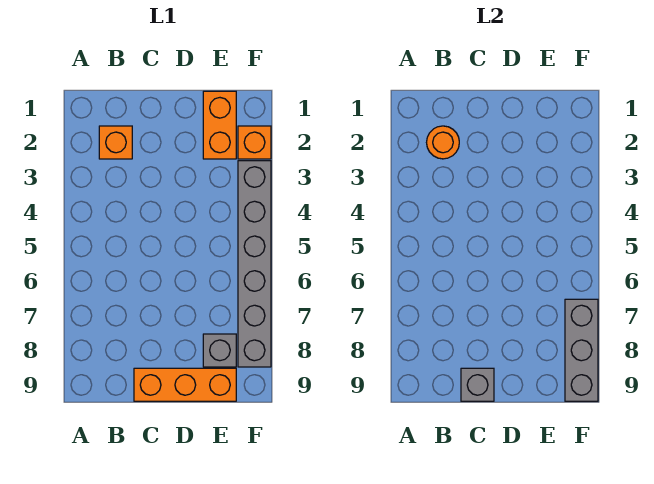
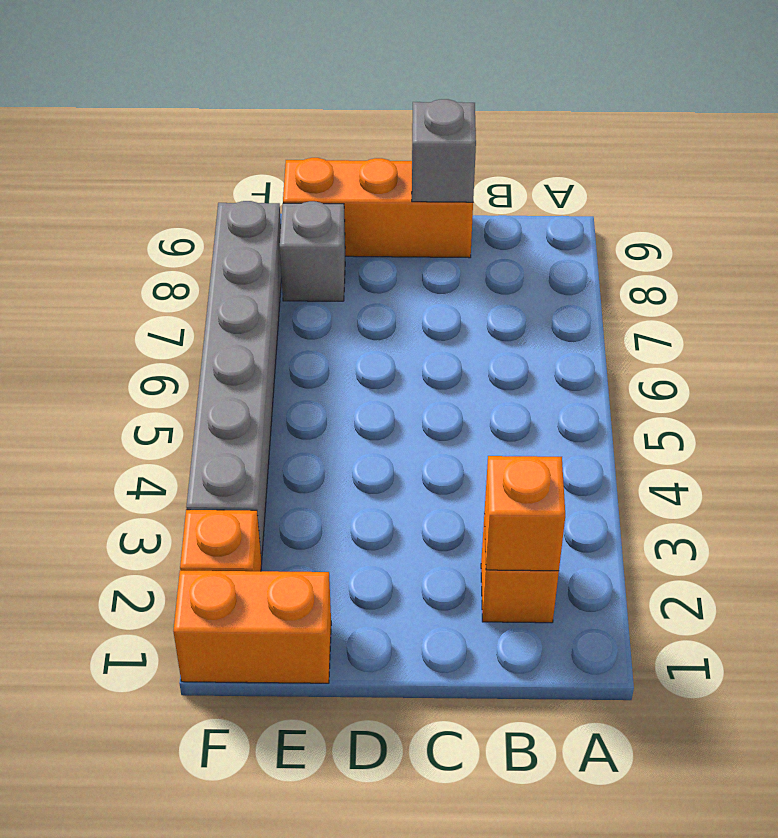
orange round brick B2 level 2 -> orange brick B2 level 2
orange brick E1:E2 level 1 -> orange brick E1:F1 level 1
grey brick F7:F9 level 2 -> none

